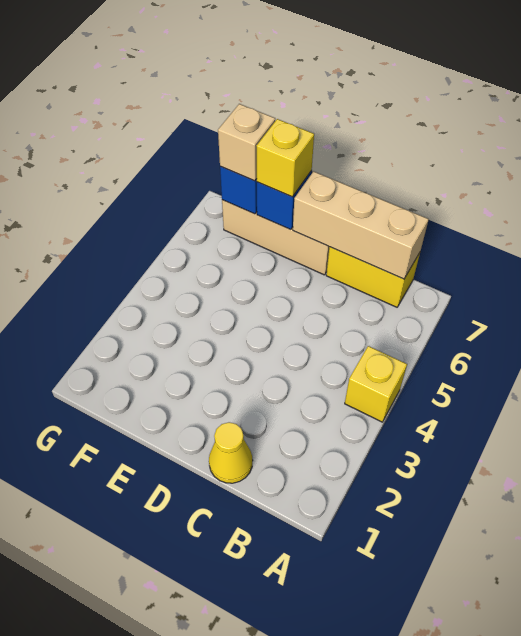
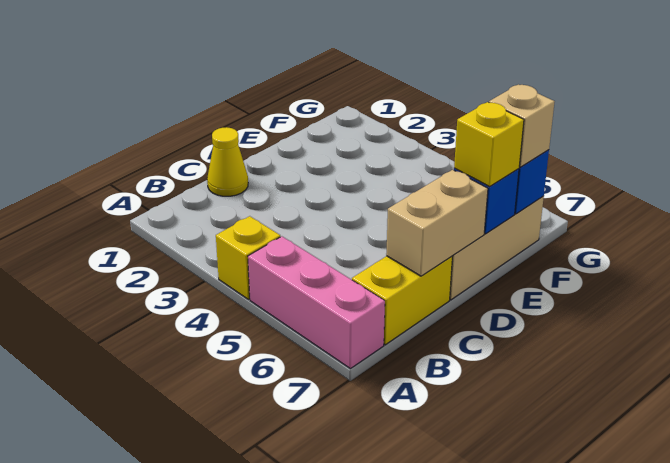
none -> pink brick A5:A7 level 1
tan brick B7:D7 level 2 -> tan brick C7:D7 level 2

